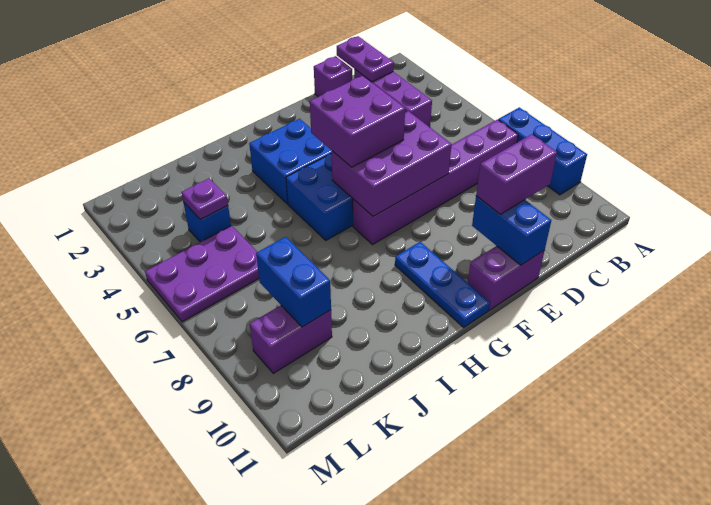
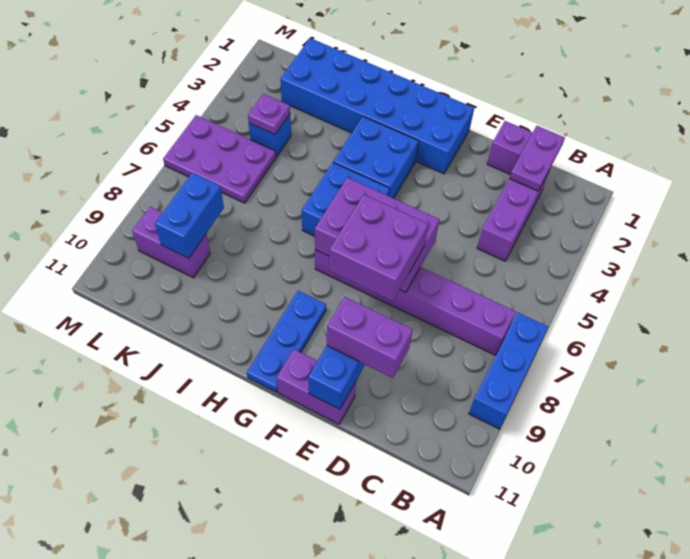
none -> blue brick F1:K2 level 1
purple brick F5:G6 level 3 -> purple brick E7:F8 level 3

